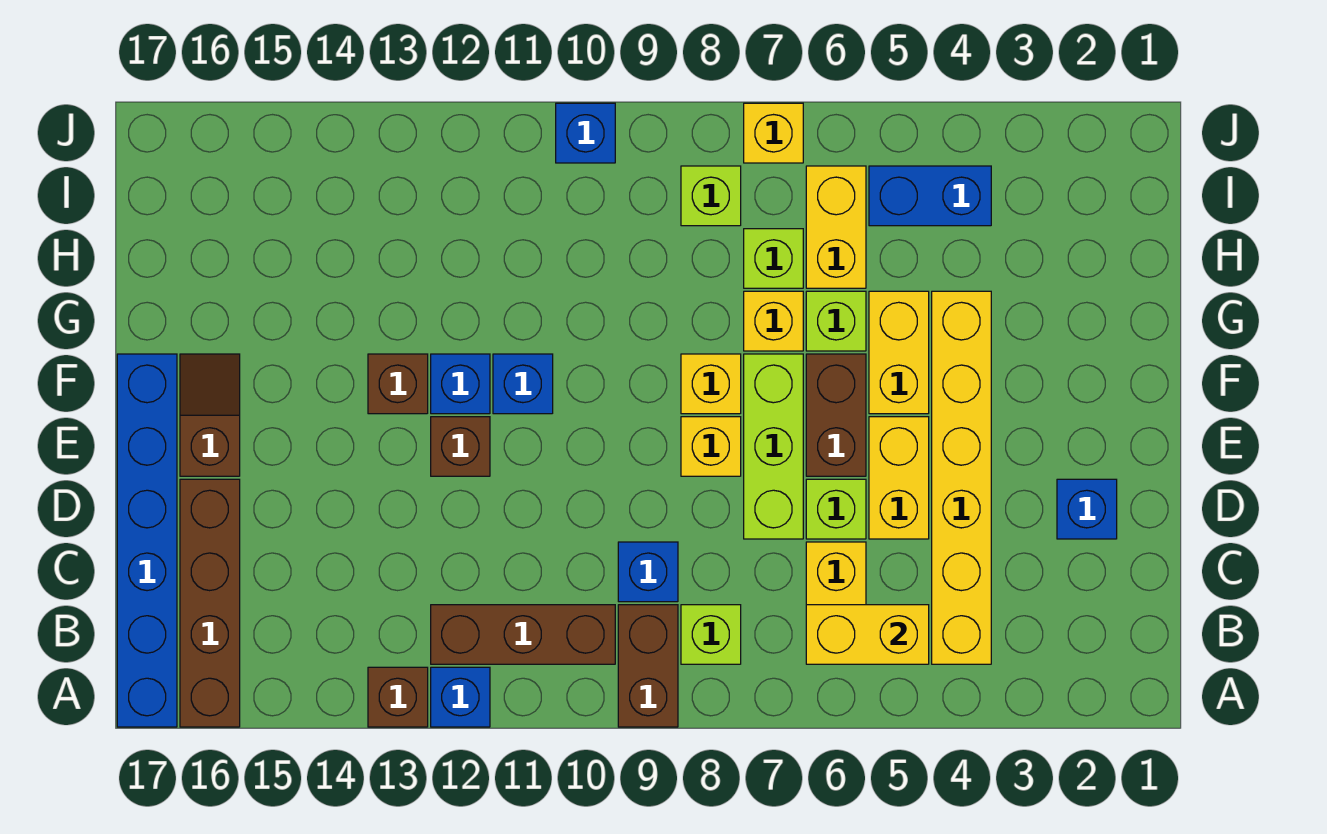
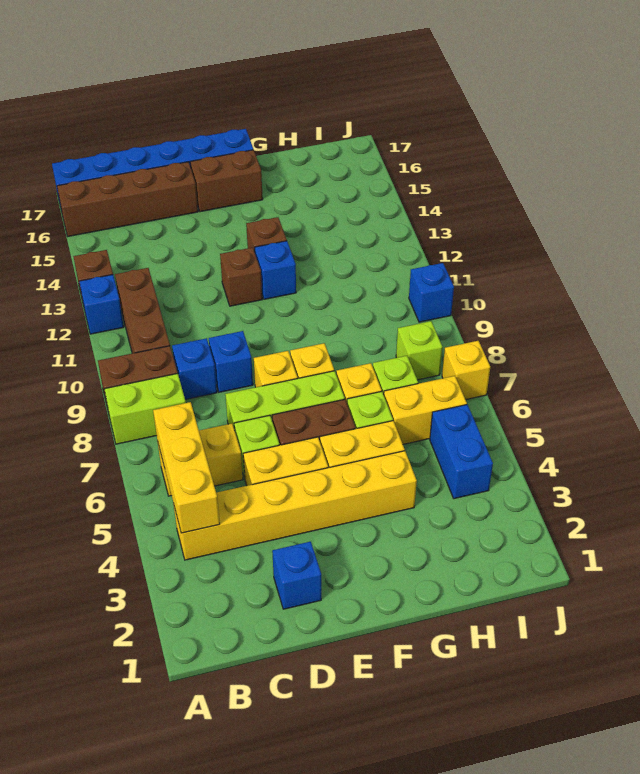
yellow brick B5:B6 level 2 -> yellow brick B4:B6 level 2
lime brick B8 level 1 -> lime brick A8:B8 level 1
brown slope E16:F16 level 1 top E -> brown brick E16:F16 level 1
blue brick F11 level 1 -> blue brick D9 level 1

